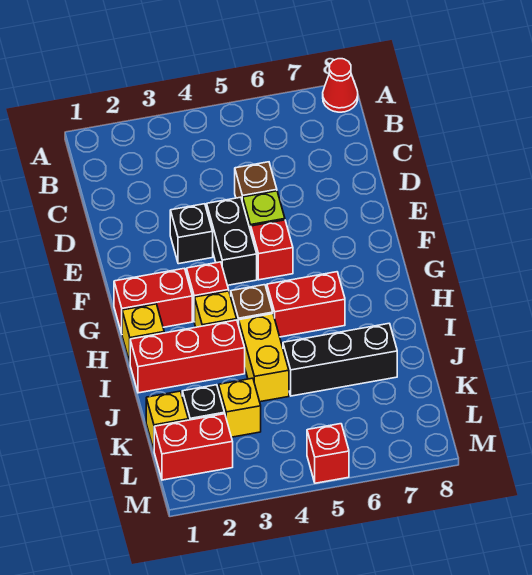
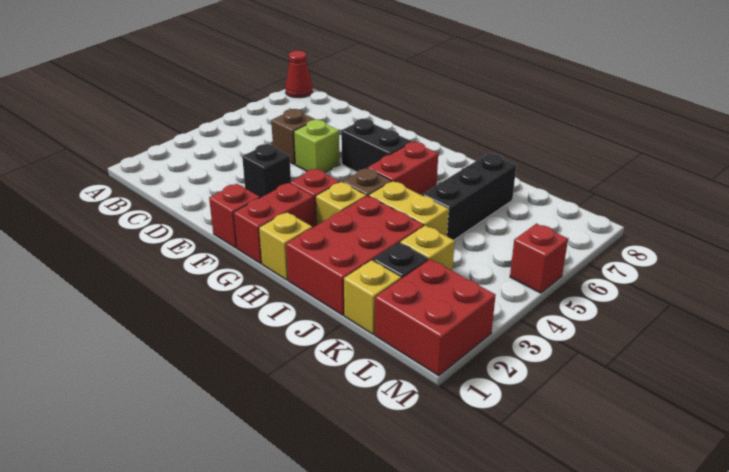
black brick E4:F4 level 1 -> black brick F6:G6 level 1
red brick F5 level 1 -> red brick F1 level 1
red brick I1:I3 level 1 -> red brick I1:J3 level 1
red brick L1:L2 level 1 -> red brick L1:M2 level 1

